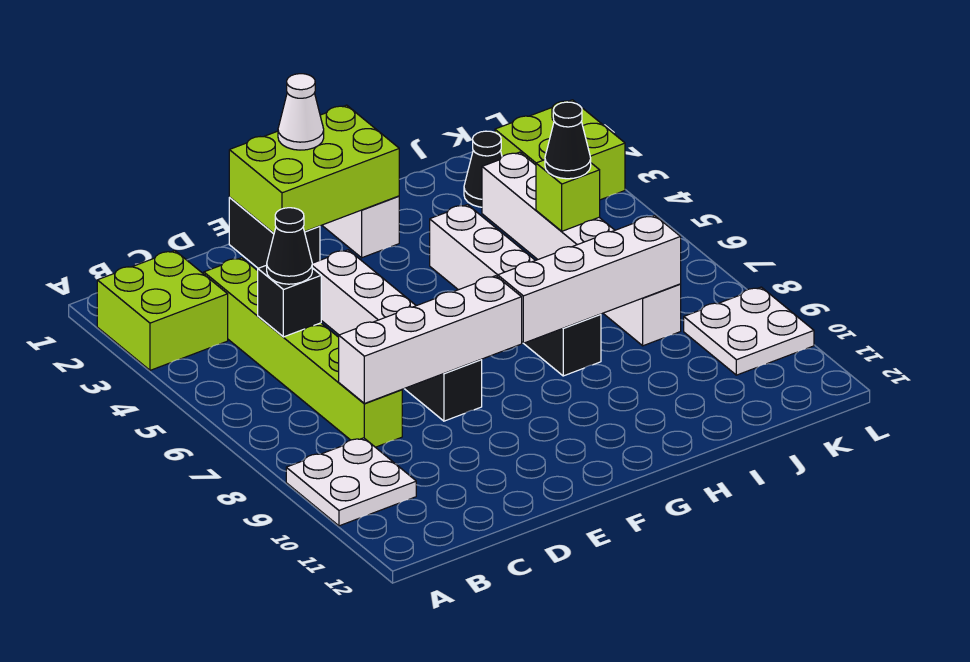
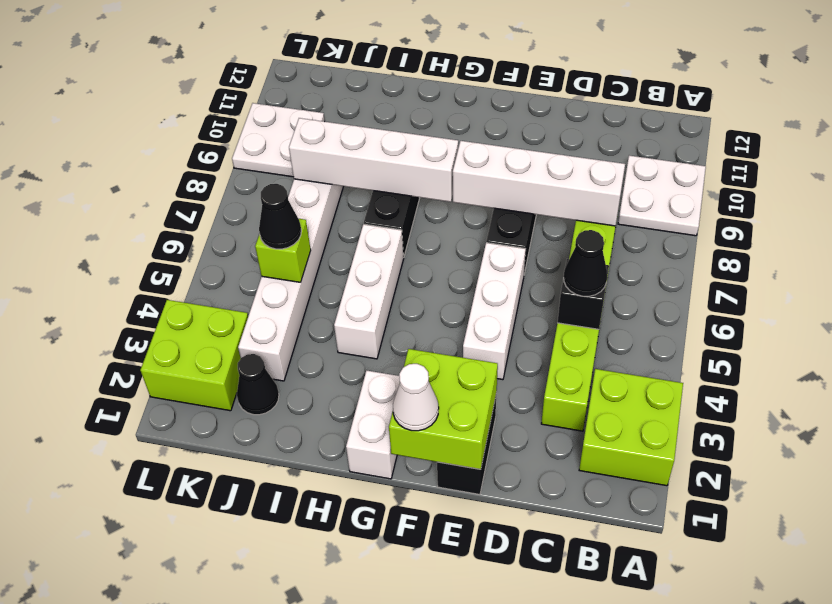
lime brick E1:G2 level 2 -> lime brick E1:F2 level 2

